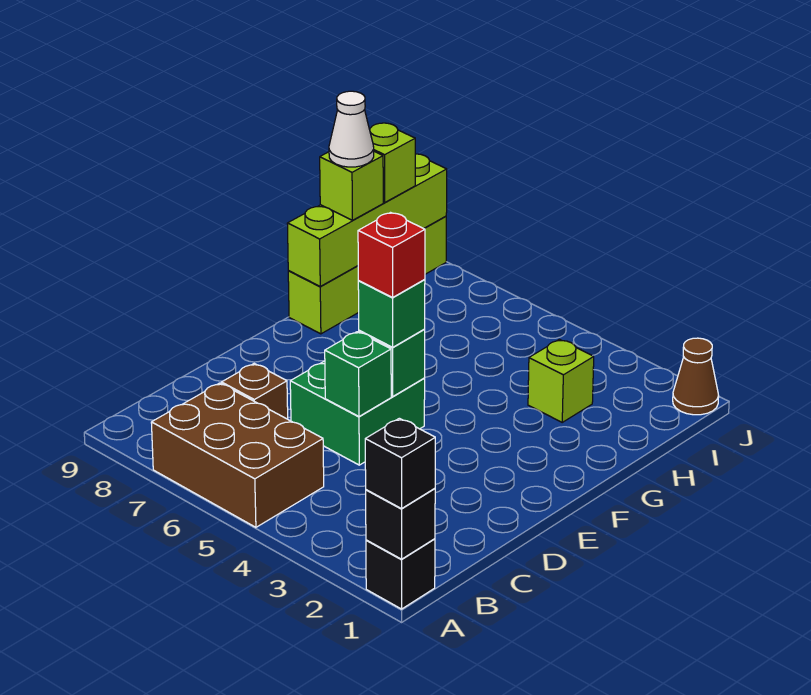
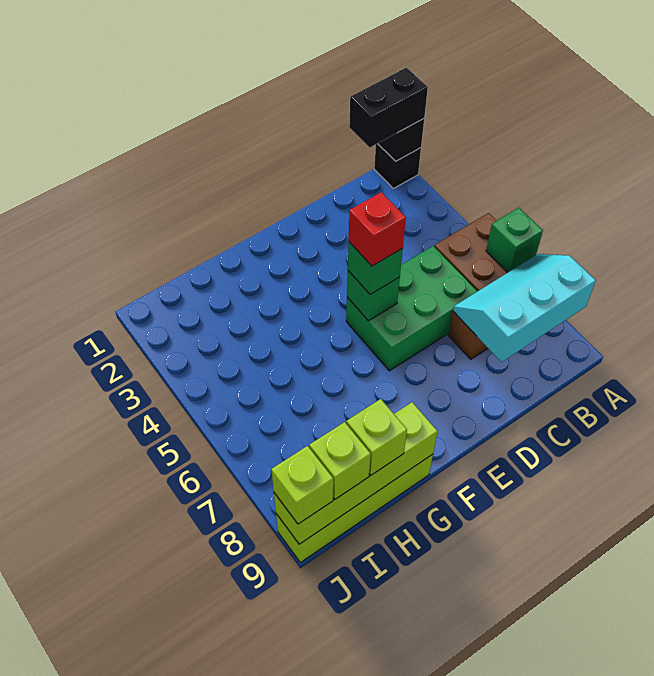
black brick A1 level 3 -> black brick A1:B1 level 3
none -> cyan slope A7:C8 level 2 top 8
green brick D5:E6 level 1 -> green brick C5:E6 level 1
green brick D5 level 2 -> green brick A6 level 2
lime brick H3 level 1 -> lime brick J9 level 3
white cone H9 level 4 -> none
brown cone J1 level 1 -> none

